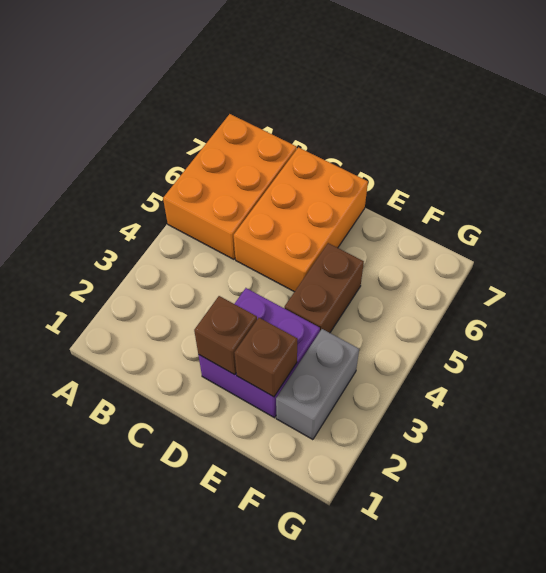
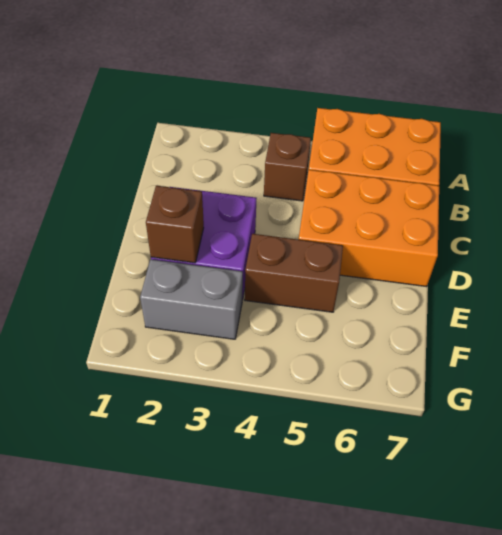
brown brick D2 level 2 -> brown brick B4 level 1

